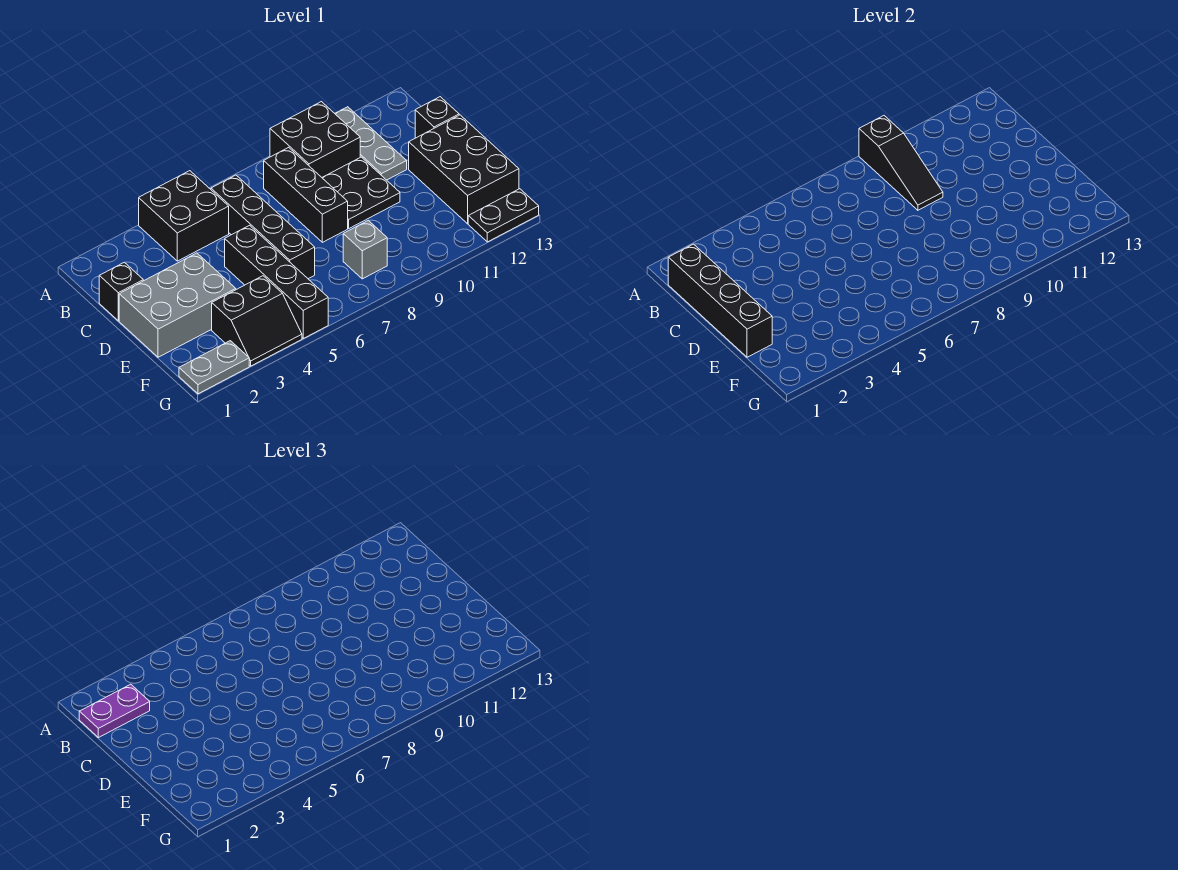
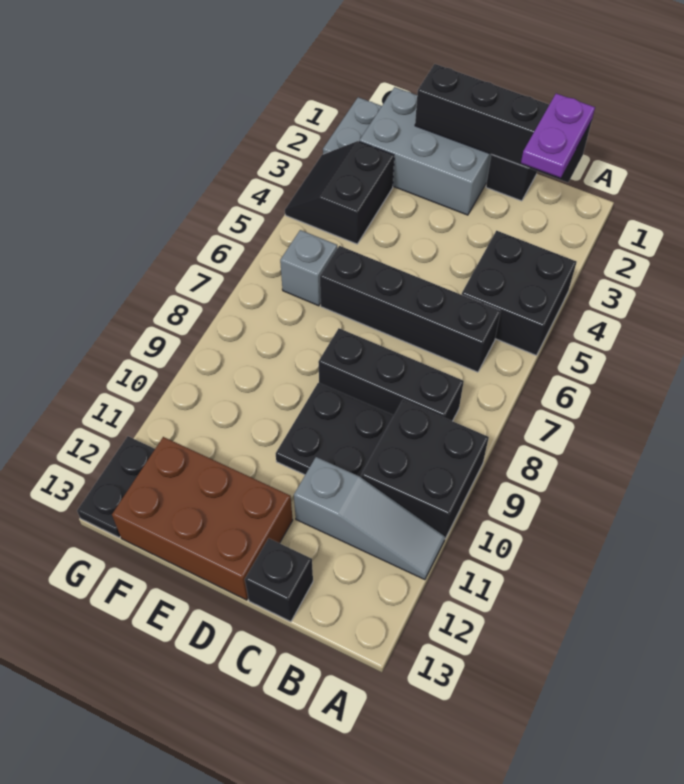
black slope A9:C9 level 2 top A -> none
grey plate A11:C11 level 1 -> grey slope A11:C11 level 1 top C
grey brick D1:E3 level 1 -> grey brick D1:F2 level 1
black brick D5:G5 level 1 -> none
black brick D12:F13 level 1 -> brown brick D12:F13 level 1
grey brick F8 level 1 -> grey brick F6 level 1

